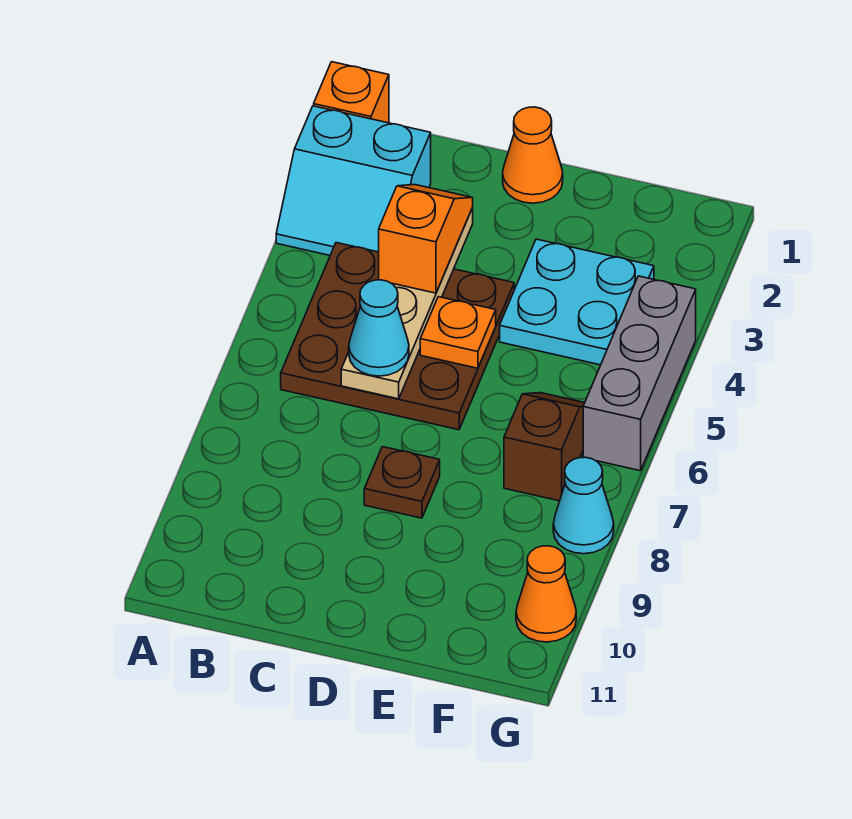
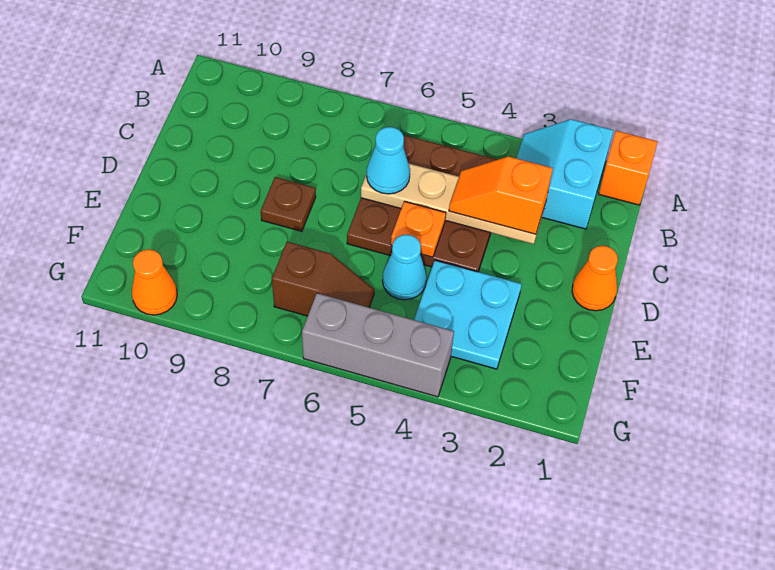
orange slope C3:C4 level 3 top 4 -> orange slope C3:C4 level 3 top 3
cyan cone G8 level 1 -> cyan cone E5 level 1

